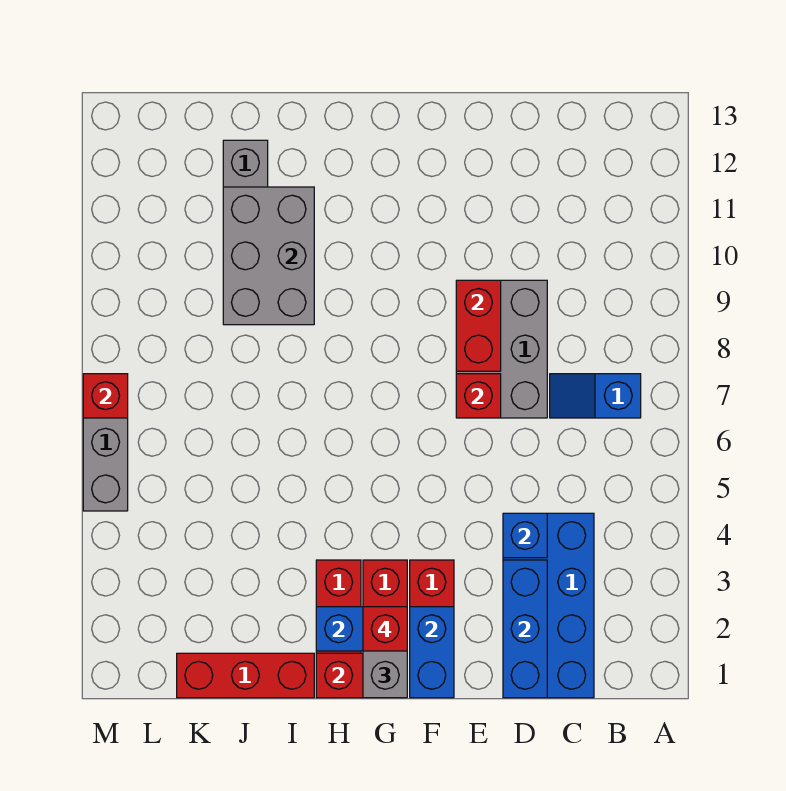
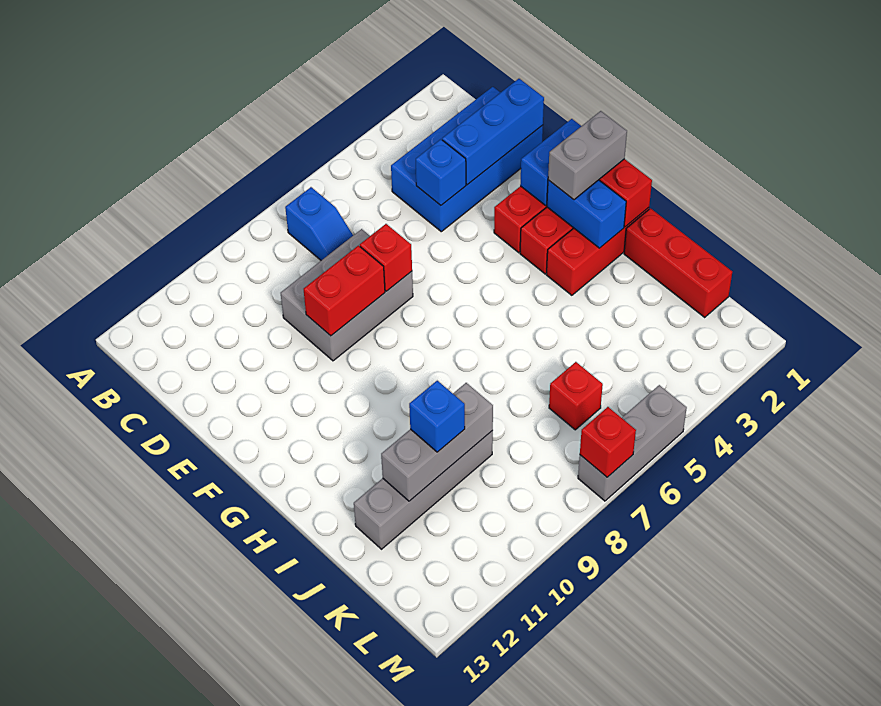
red brick G2 level 4 -> red brick K6 level 1
grey brick I9:J11 level 2 -> grey brick J9:J11 level 2
none -> blue brick J10 level 3

